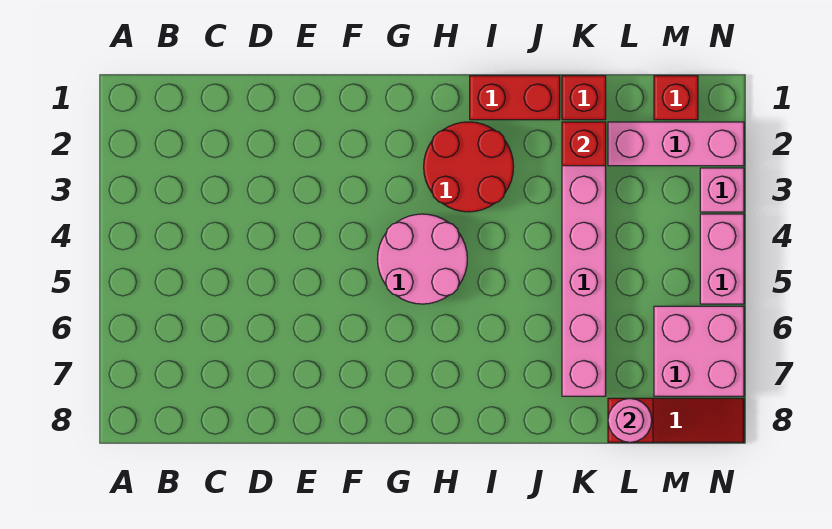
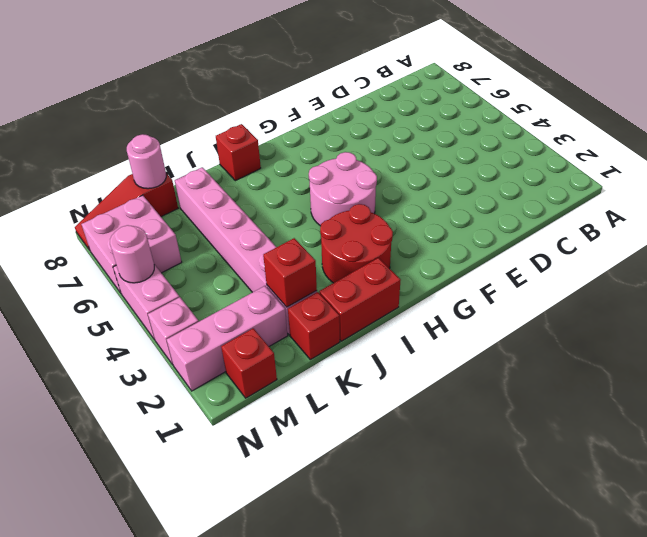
none -> red brick I8 level 1
none -> pink round brick N5 level 2

